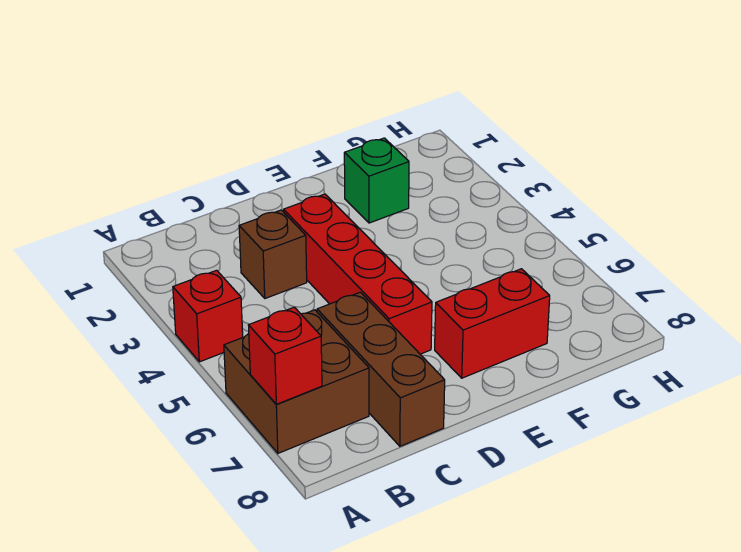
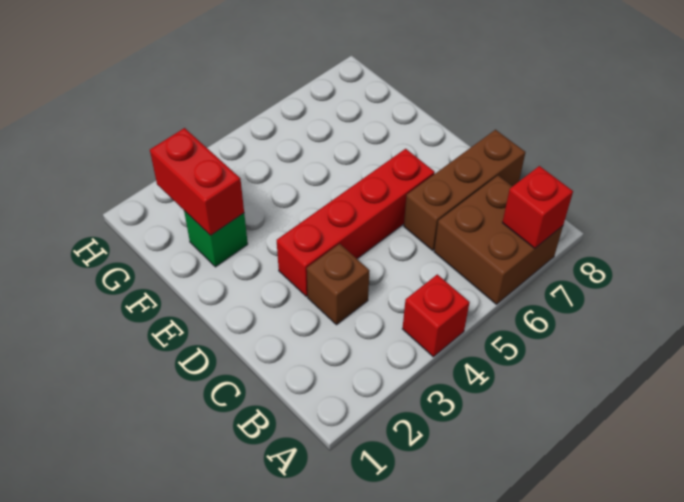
red brick E7:F7 level 1 -> red brick F2:G2 level 2

